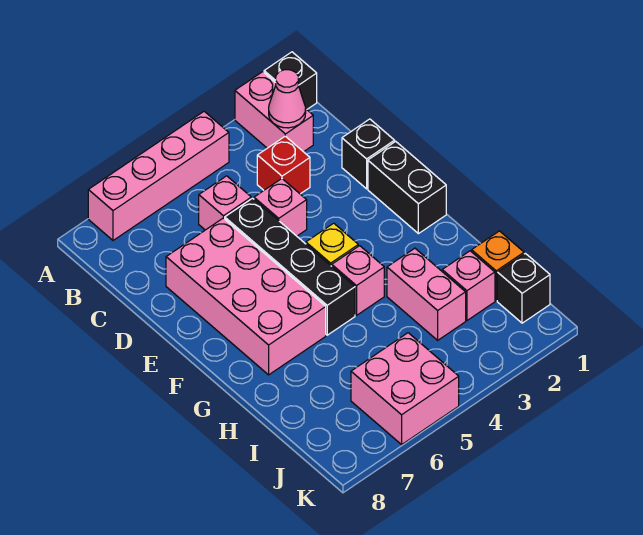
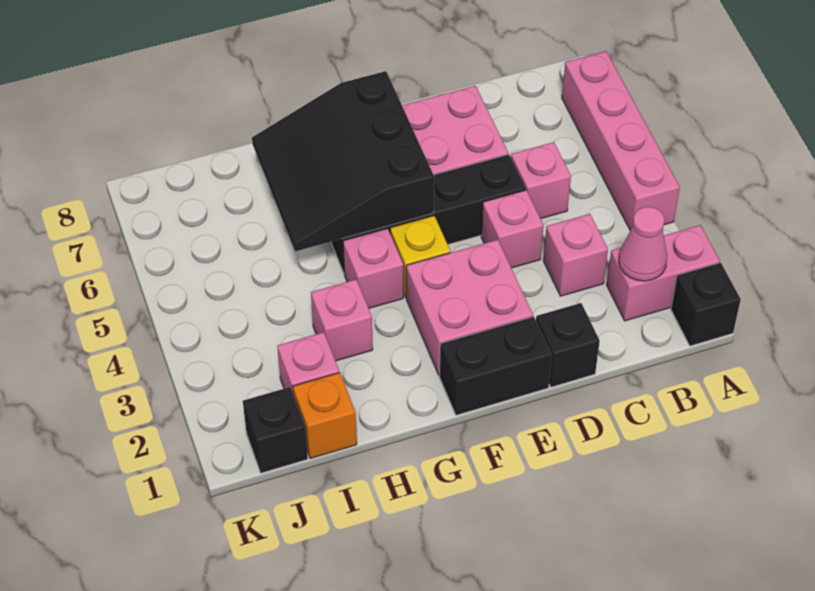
red brick C3 level 1 -> pink brick C3 level 1
none -> black slope F5:H7 level 2 top F
pink brick H3:I3 level 1 -> pink brick H3 level 1
pink brick J5:K6 level 1 -> pink brick E2:F3 level 1

